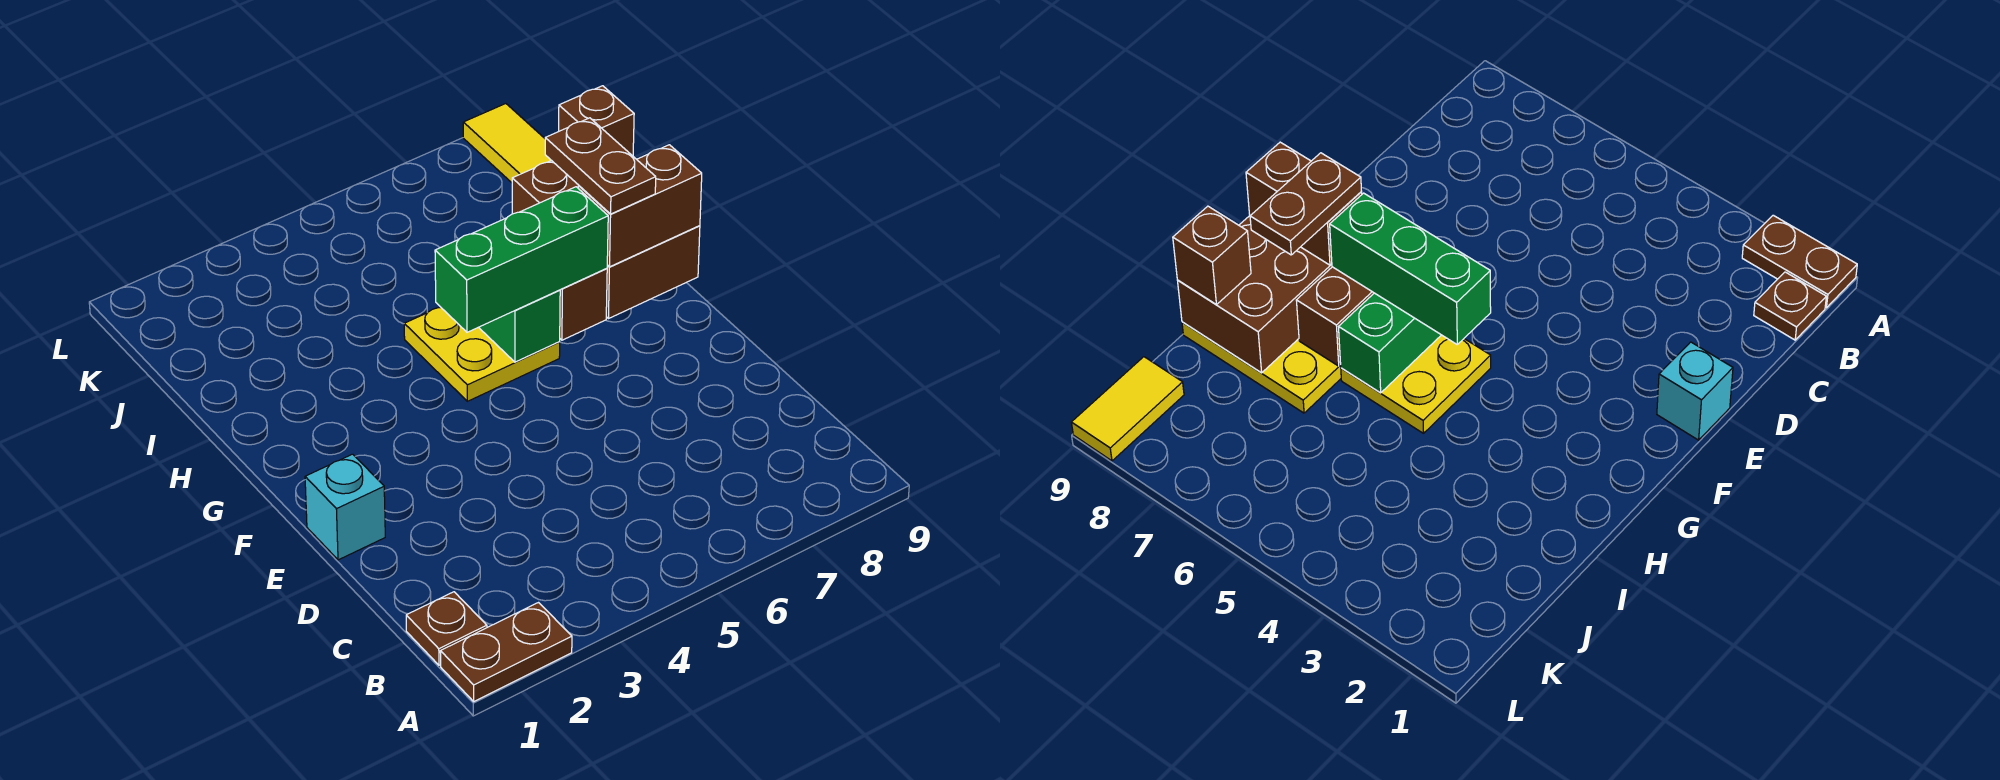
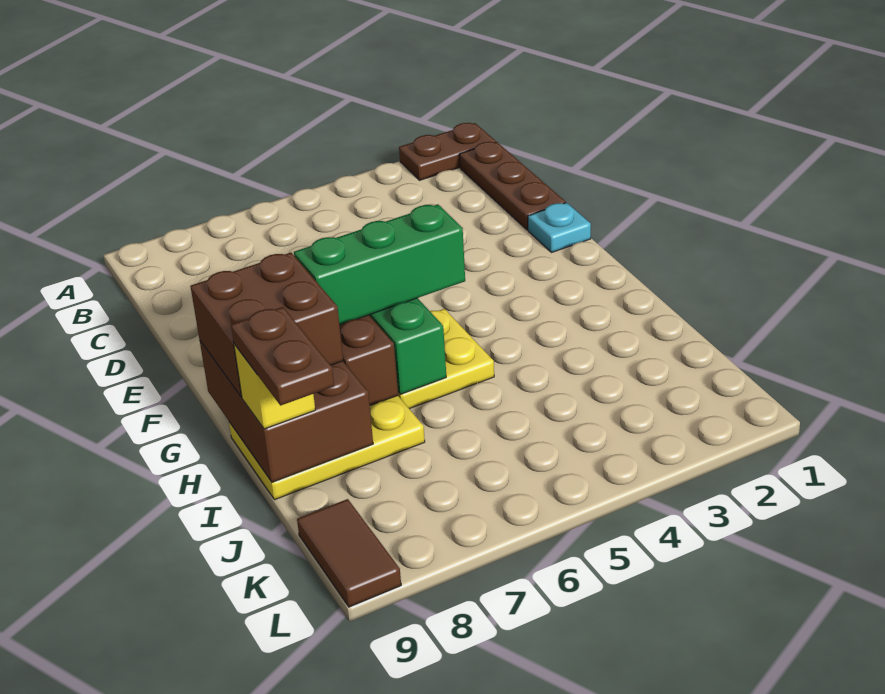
brown plate B1 level 1 -> brown plate B1:D1 level 1
cyan brick E1 level 1 -> cyan plate E1 level 1
brown brick G8:G9 level 3 -> brown brick G8:H9 level 3
brown plate G8:H8 level 4 -> brown plate I9:J9 level 4
brown brick I9 level 3 -> yellow brick I9 level 3
yellow tile K9:L9 level 1 -> brown tile K9:L9 level 1

